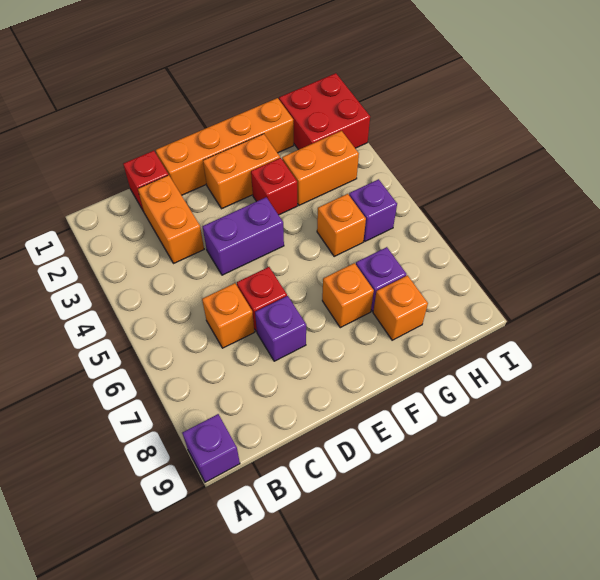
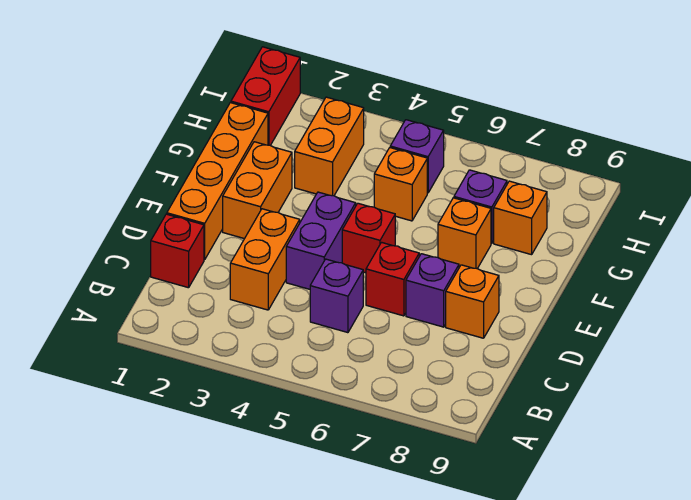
purple brick A9 level 1 -> purple brick C5 level 1
orange brick C2:C3 level 1 -> orange brick C3:D3 level 1
orange brick C6 level 1 -> orange brick D8 level 1
red brick F3 level 1 -> red brick E5 level 1
red brick H1:I2 level 1 -> red brick H1:I1 level 1

